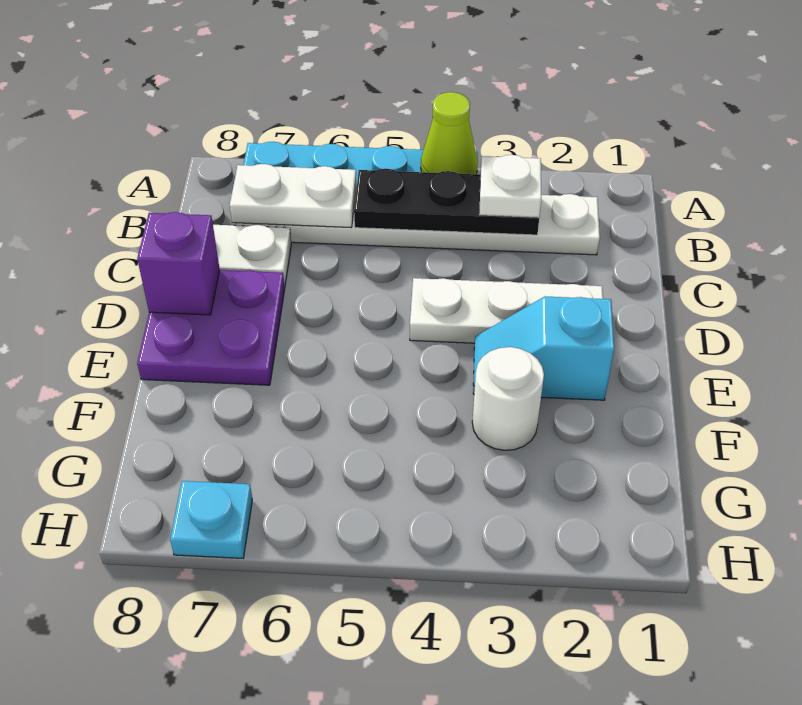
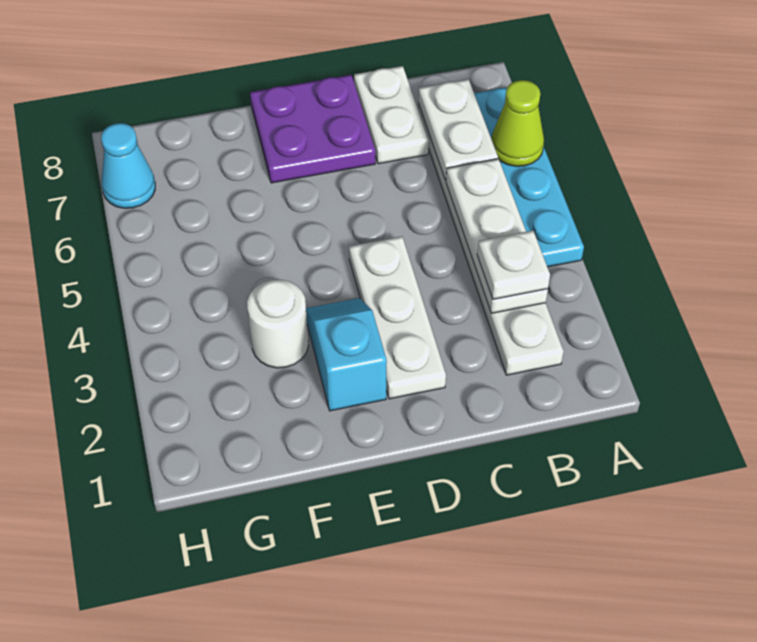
lime cone A4 level 2 -> lime cone A6 level 2
black plate B3:B5 level 2 -> white plate B3:B5 level 2
purple brick D8 level 2 -> none
cyan plate H7 level 1 -> cyan cone H7 level 1

